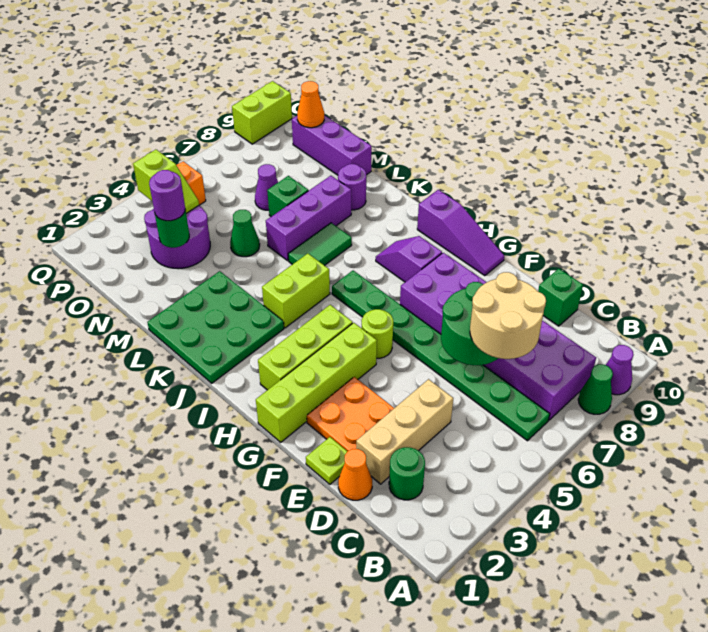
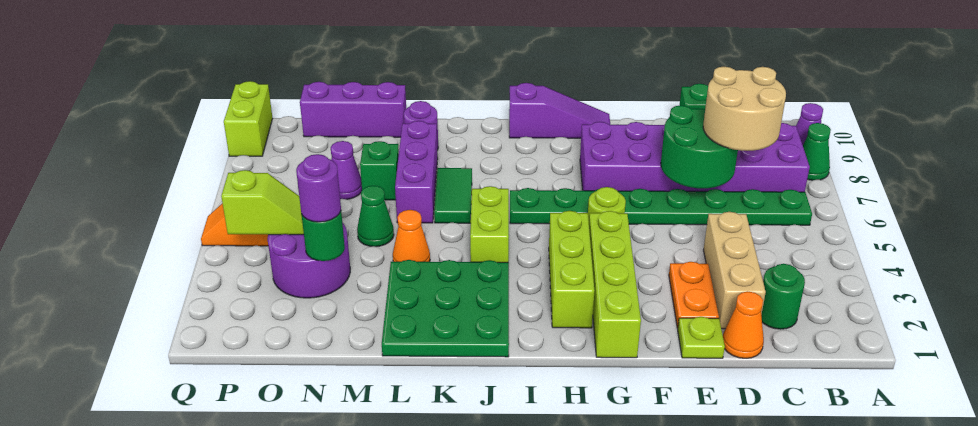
orange plate E2:F3 level 1 -> orange plate E2:E3 level 1
purple slope H8:I8 level 1 top H -> none
orange cone O10 level 2 -> orange cone L4 level 1

